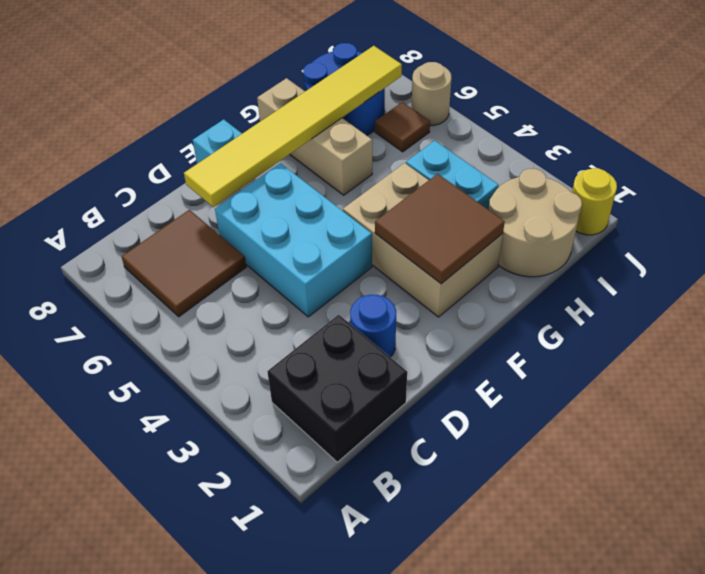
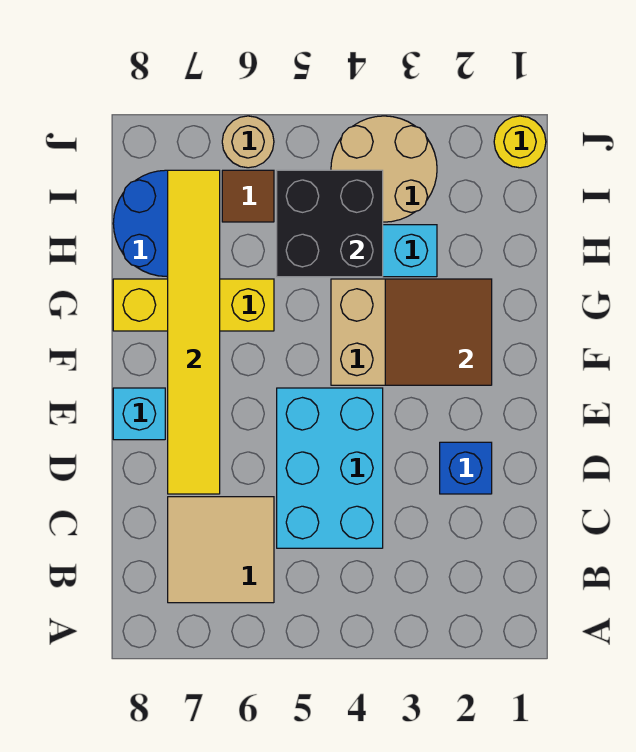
black brick B1:C2 level 1 -> black brick H4:I5 level 2
brown tile B6:C7 level 1 -> tan tile B6:C7 level 1
blue round brick D2 level 1 -> blue brick D2 level 1
cyan brick D4:E6 level 1 -> cyan brick C4:E5 level 1
tan brick G6:G8 level 1 -> yellow brick G6:G8 level 1
tan round brick H1:I2 level 1 -> tan round brick I3:J4 level 1

